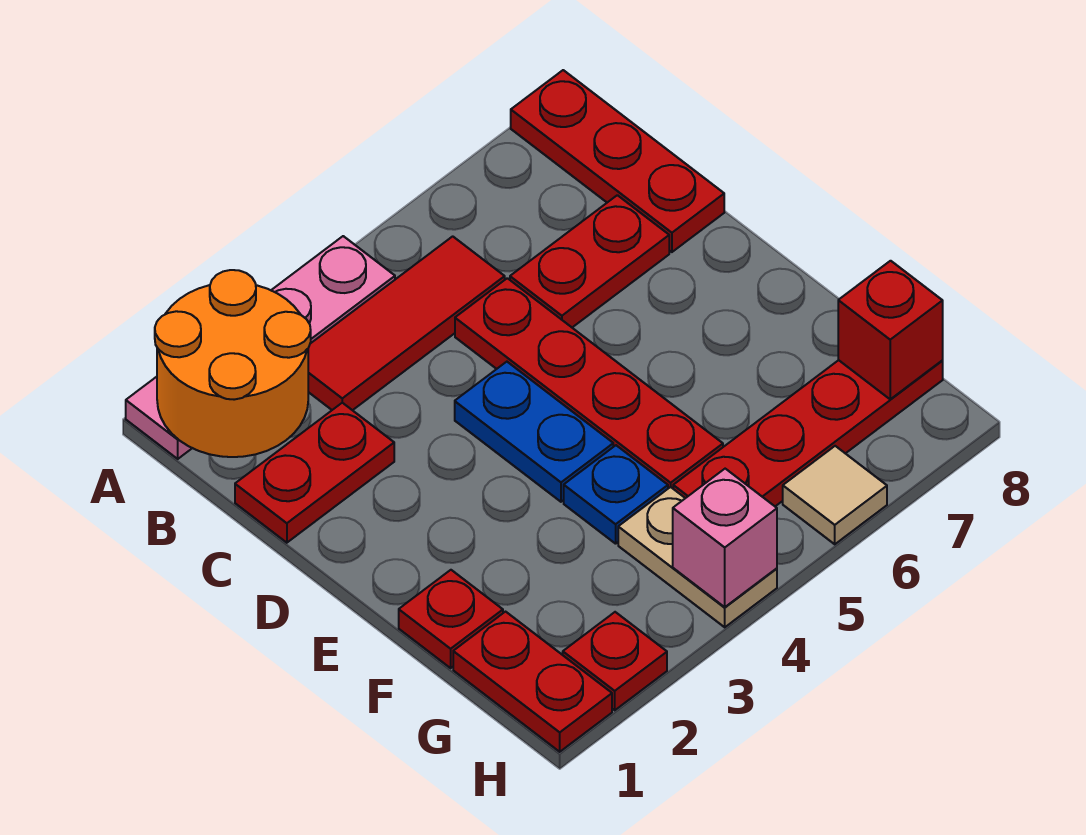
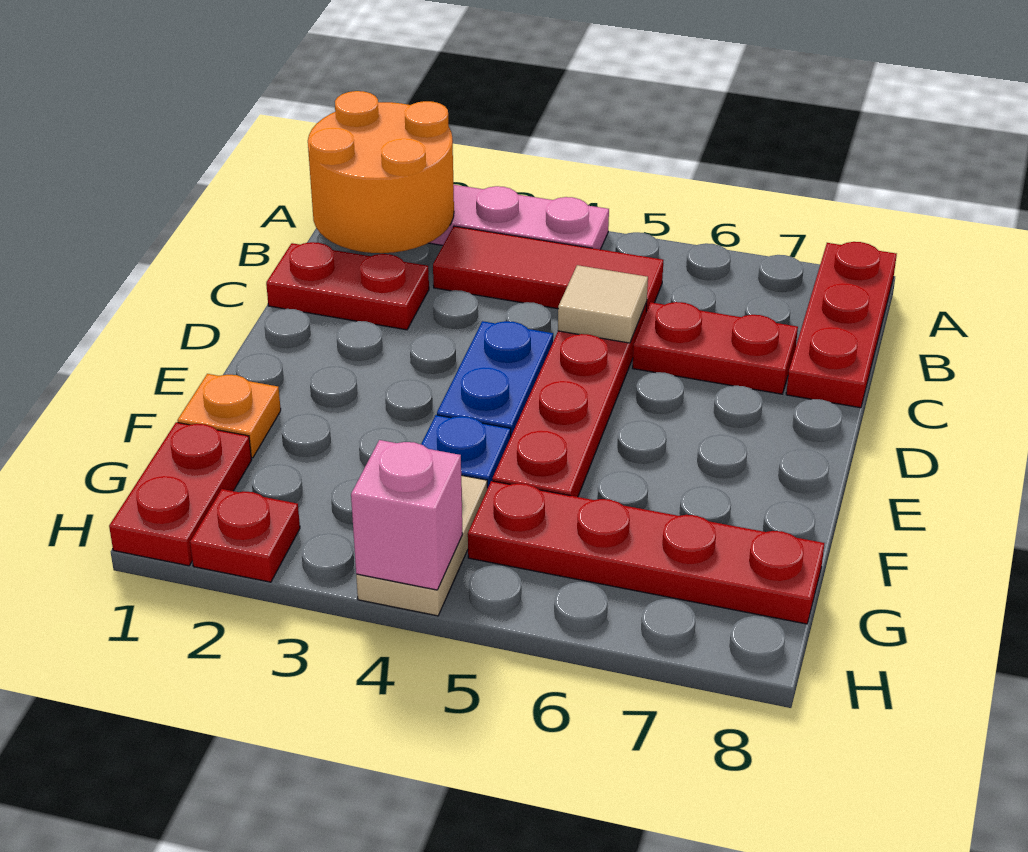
red plate F1 level 1 -> orange plate F1 level 1
red brick G8 level 2 -> none
tan tile H6 level 1 -> tan tile C5 level 2

